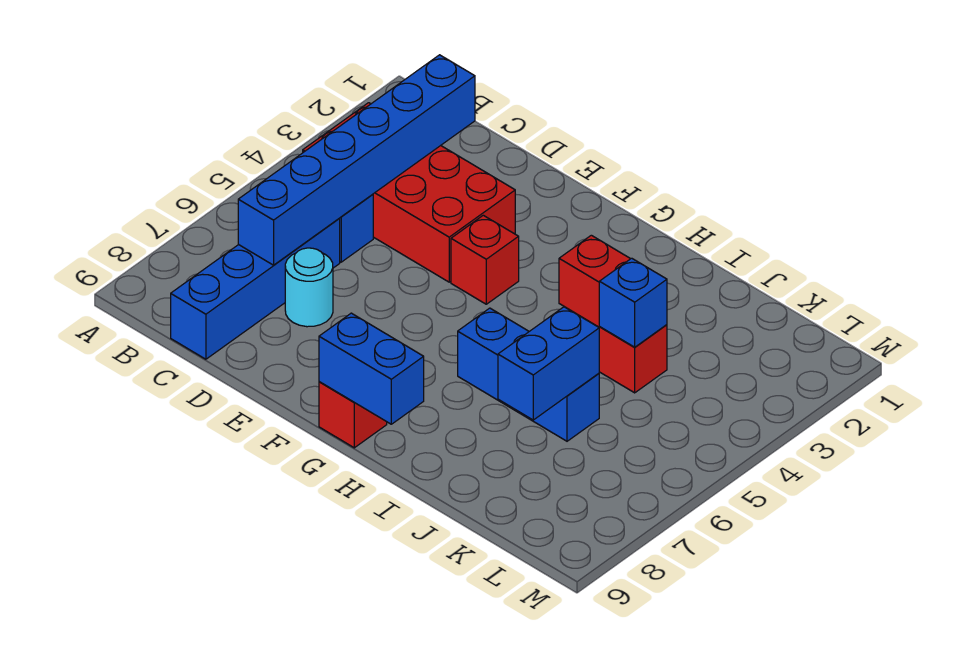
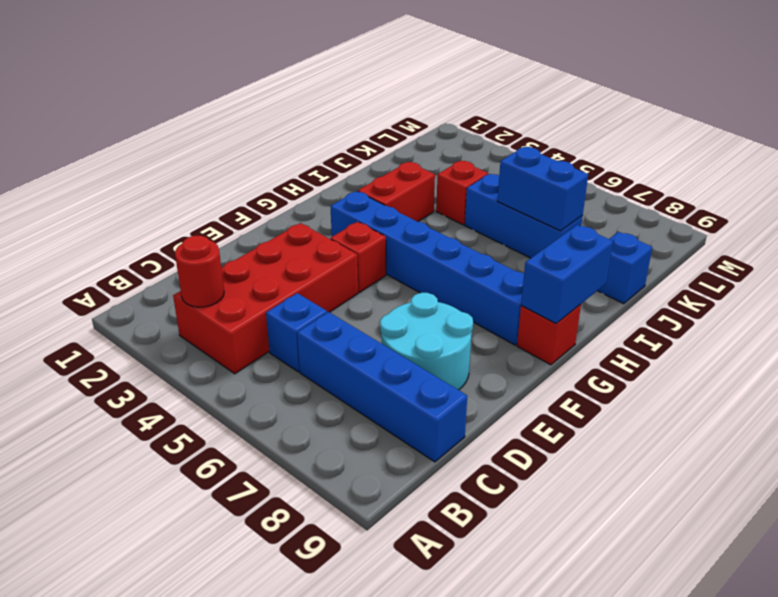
none -> red round brick B3 level 2
blue brick C2:C7 level 2 -> blue brick G3:G8 level 1
cyan round brick D7 level 1 -> cyan round brick D7:E8 level 1
blue brick H6:J6 level 1 -> blue brick J5:J7 level 1
blue brick J4 level 2 -> blue brick J9 level 1

